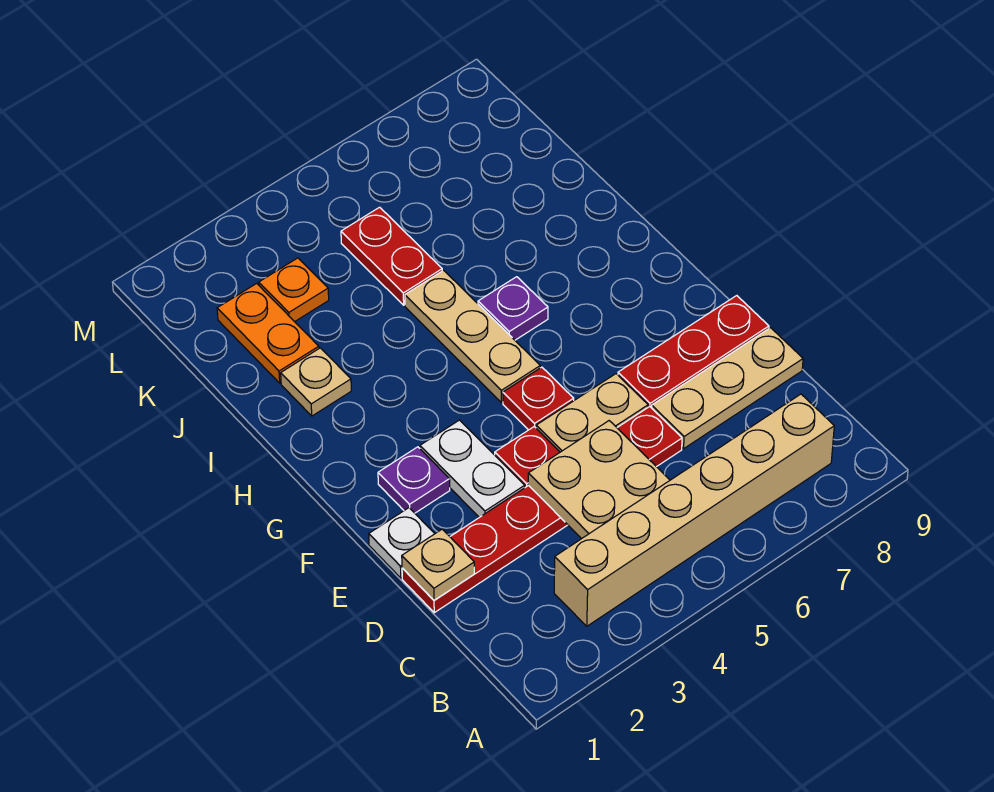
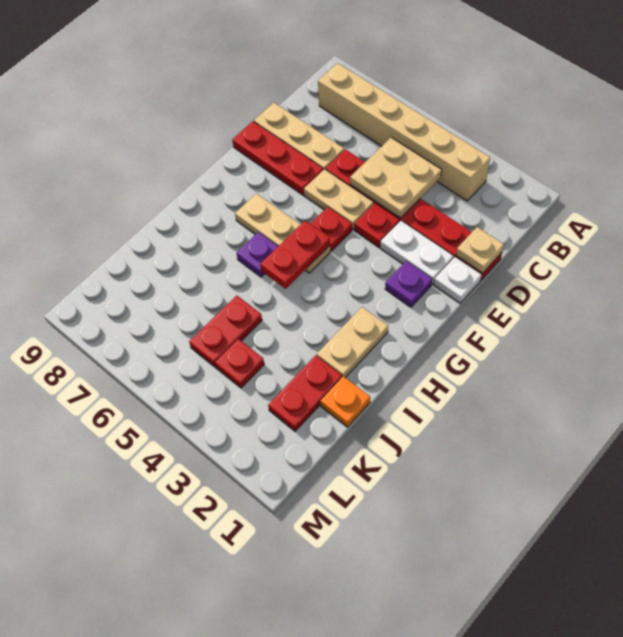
white plate E3:F3 level 1 -> white plate E2:E3 level 1
tan plate G5:I5 level 1 -> tan plate G5:G7 level 1
none -> red plate G5:H5 level 2
tan plate I2 level 1 -> tan plate H2:I2 level 1
orange plate J2:K2 level 1 -> red plate J2:K2 level 1
orange plate K3 level 1 -> orange plate J1 level 1
none -> red plate K4 level 1

